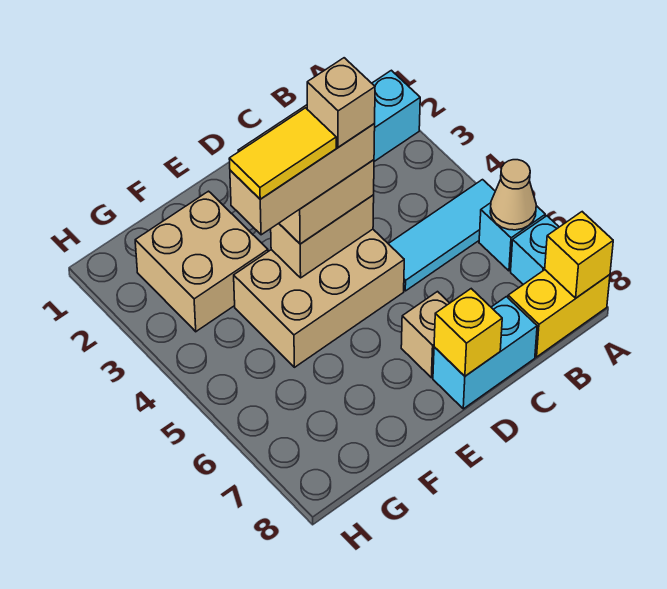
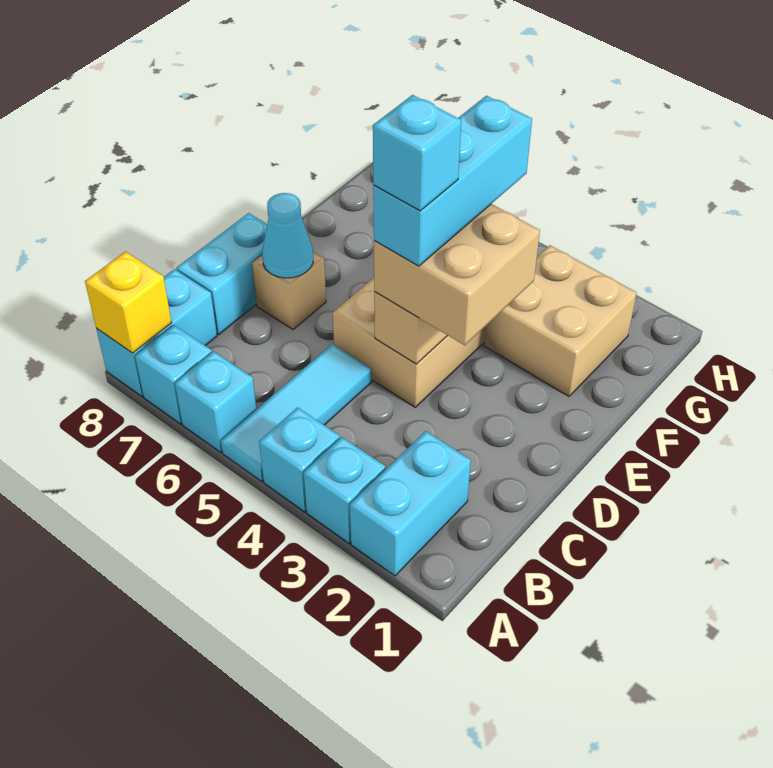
none -> cyan brick A3 level 1
none -> cyan brick A4 level 1
tan cone A6 level 2 -> none
yellow brick A8:B8 level 1 -> cyan brick A8:B8 level 1
tan brick D4:F4 level 4 -> cyan brick D4:F4 level 4
tan brick D4 level 5 -> cyan brick D4 level 5
none -> cyan cone D7 level 2
yellow brick D8 level 2 -> none
yellow tile E4:F4 level 5 -> none

